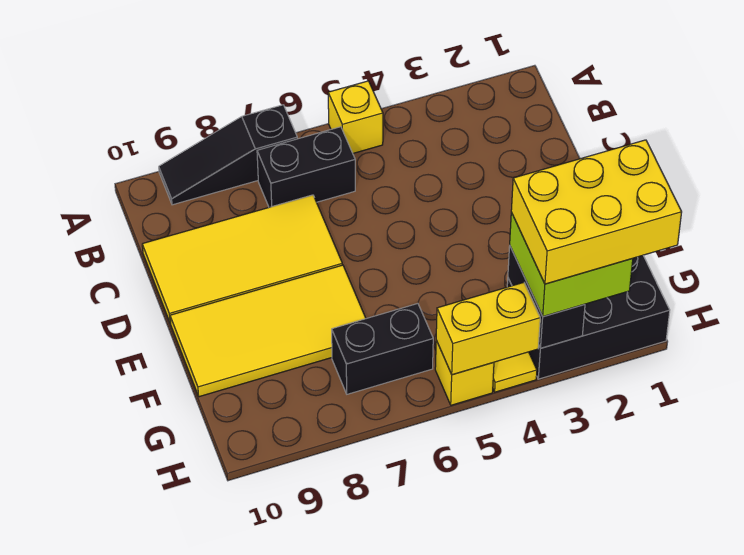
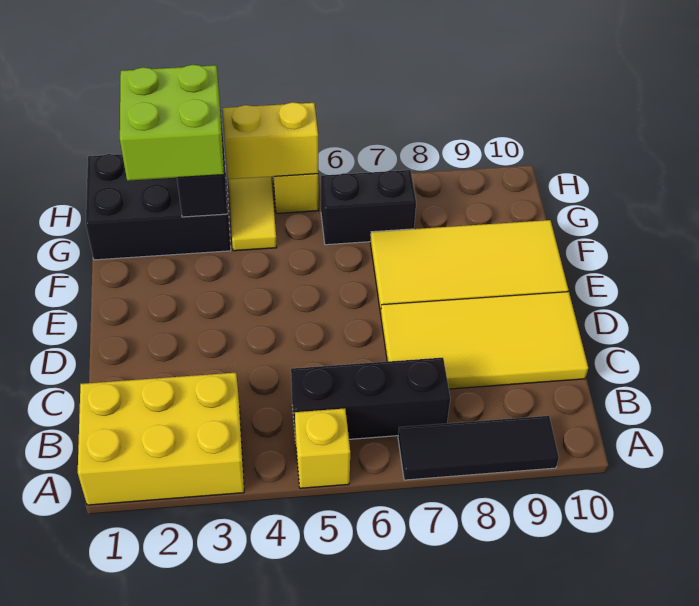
black slope A7:A9 level 1 top 7 -> black tile A7:A9 level 1
black brick B6:B7 level 1 -> black brick B5:B7 level 1
yellow brick G1:H3 level 4 -> yellow brick A1:B3 level 1

